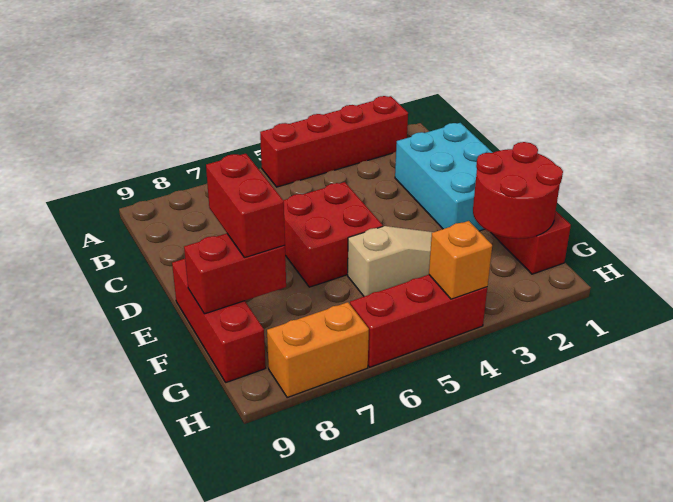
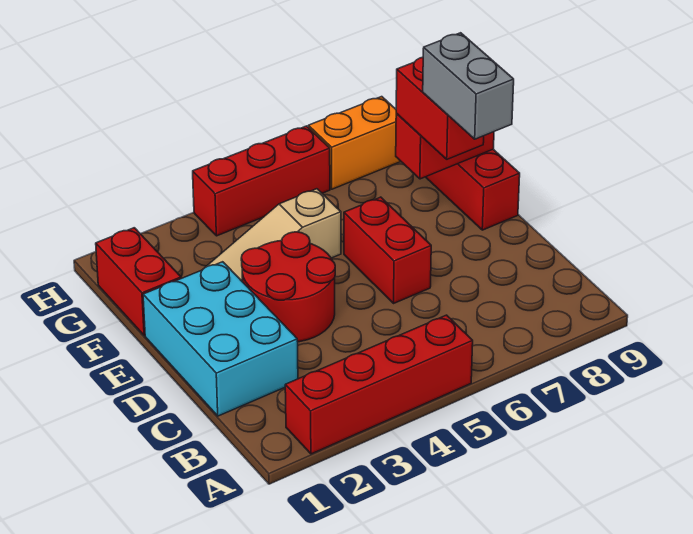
red brick D5:E6 level 1 -> red brick D6:E6 level 1
none -> grey brick D8:E8 level 4
red round brick F1:G2 level 2 -> red round brick D3:E4 level 1
orange brick H4 level 2 -> none

